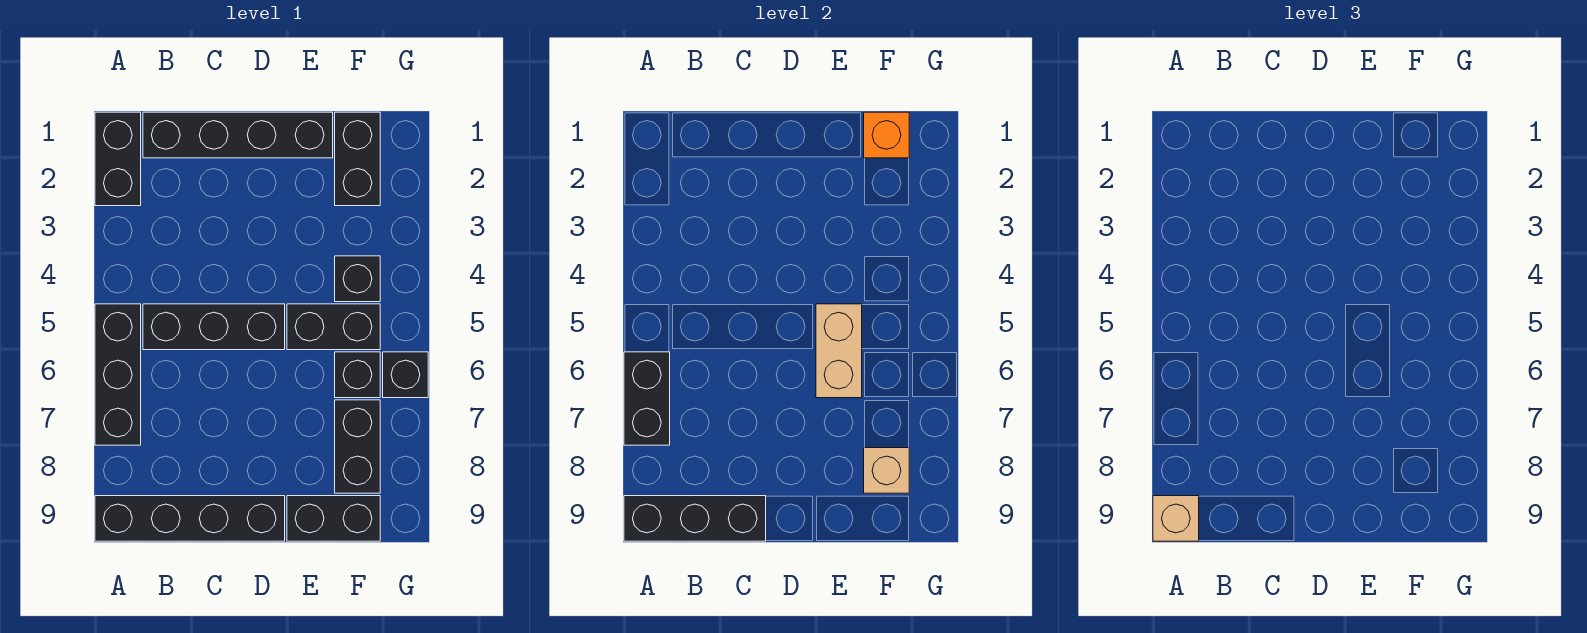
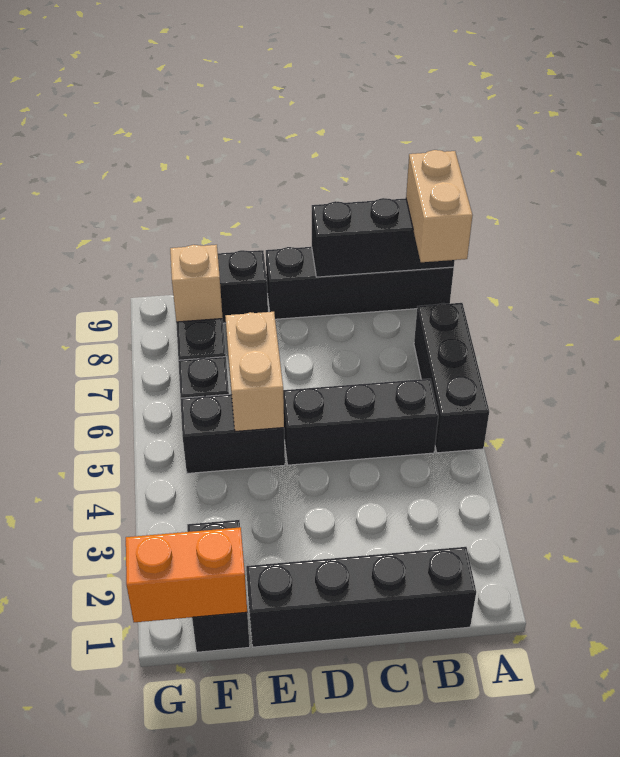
black brick A1:A2 level 1 -> none
black brick A6:A7 level 2 -> none
tan brick A9 level 3 -> tan brick A8:A9 level 3
orange brick F1 level 2 -> orange brick F1:G1 level 2
black brick F4 level 1 -> none
black brick G6 level 1 -> none

